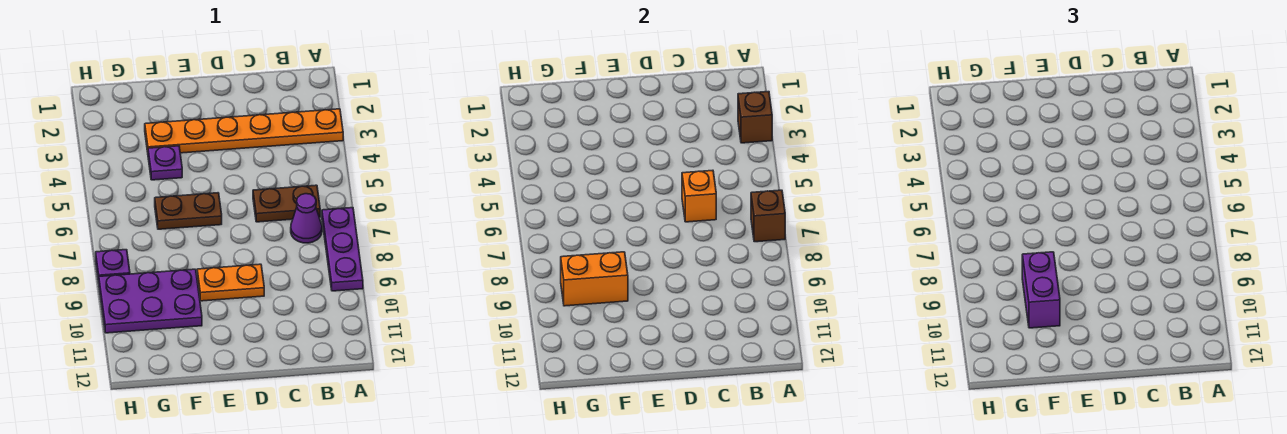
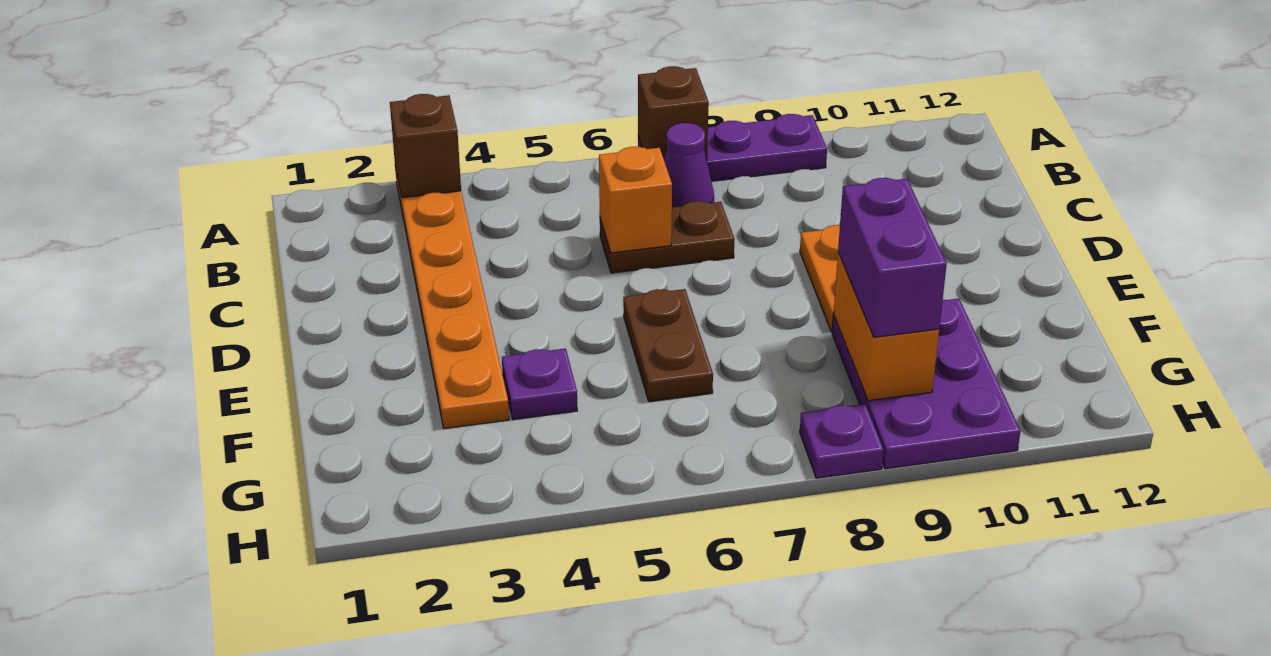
brown plate B6:C6 level 1 -> brown plate C6:C7 level 1
purple brick F9:F10 level 3 -> purple brick F9:G9 level 3

